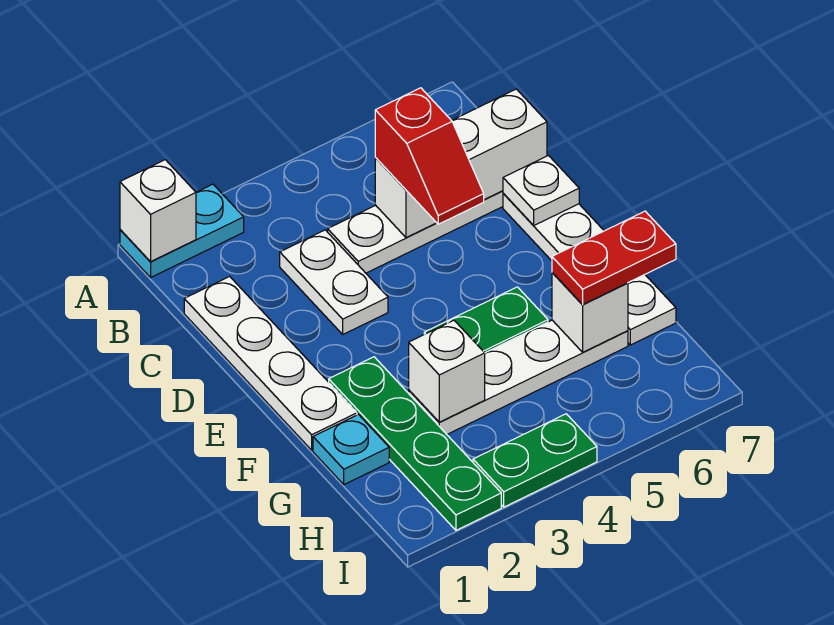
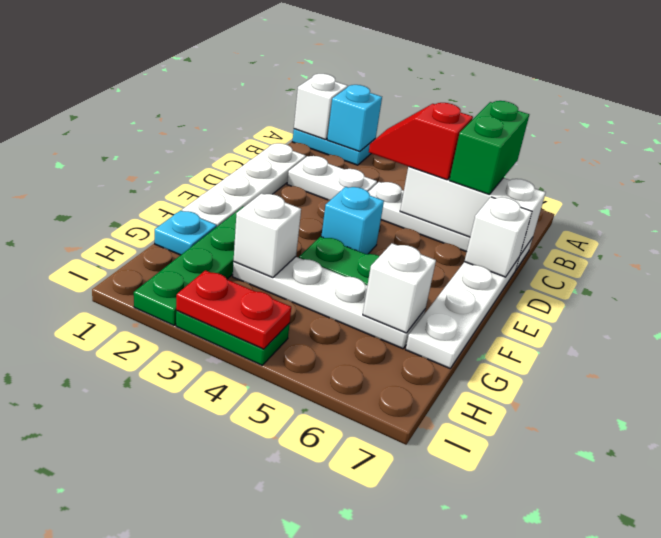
none -> cyan brick A2 level 2
none -> green brick B6:C6 level 3
white plate C3:D3 level 1 -> white plate C2:C3 level 1
red slope C5:D5 level 3 top C -> red slope C4:C5 level 3 top 5
white plate D7 level 2 -> white brick D7 level 2
none -> cyan brick E4 level 1
red plate G6:G7 level 3 -> red plate I3:I4 level 2

